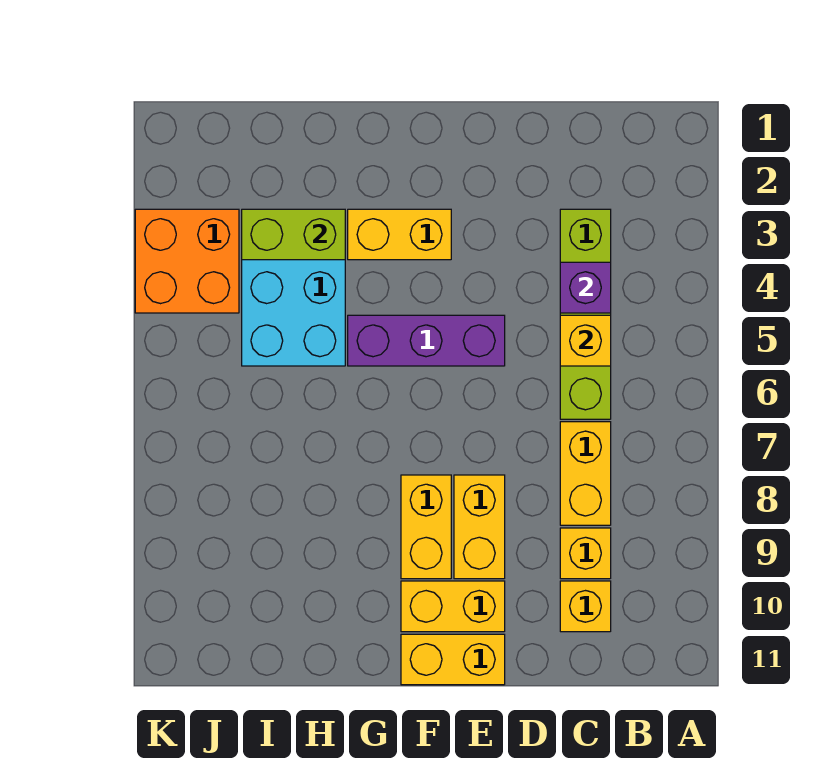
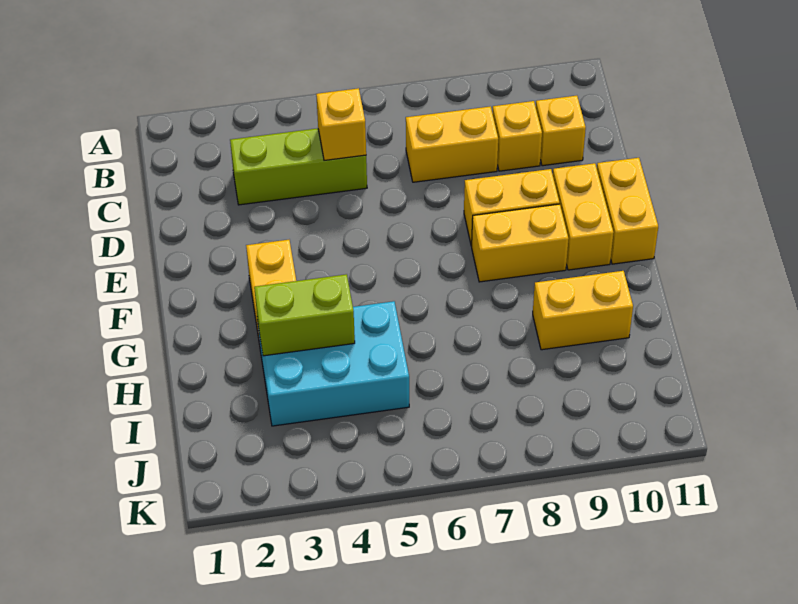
lime brick C3:C6 level 1 -> lime brick C3:C5 level 1
purple brick C4 level 2 -> none
purple brick E5:G5 level 1 -> none
lime brick H3:I3 level 2 -> lime brick H3:H4 level 2
none -> yellow brick H9:H10 level 1
orange brick J3:K4 level 1 -> none

